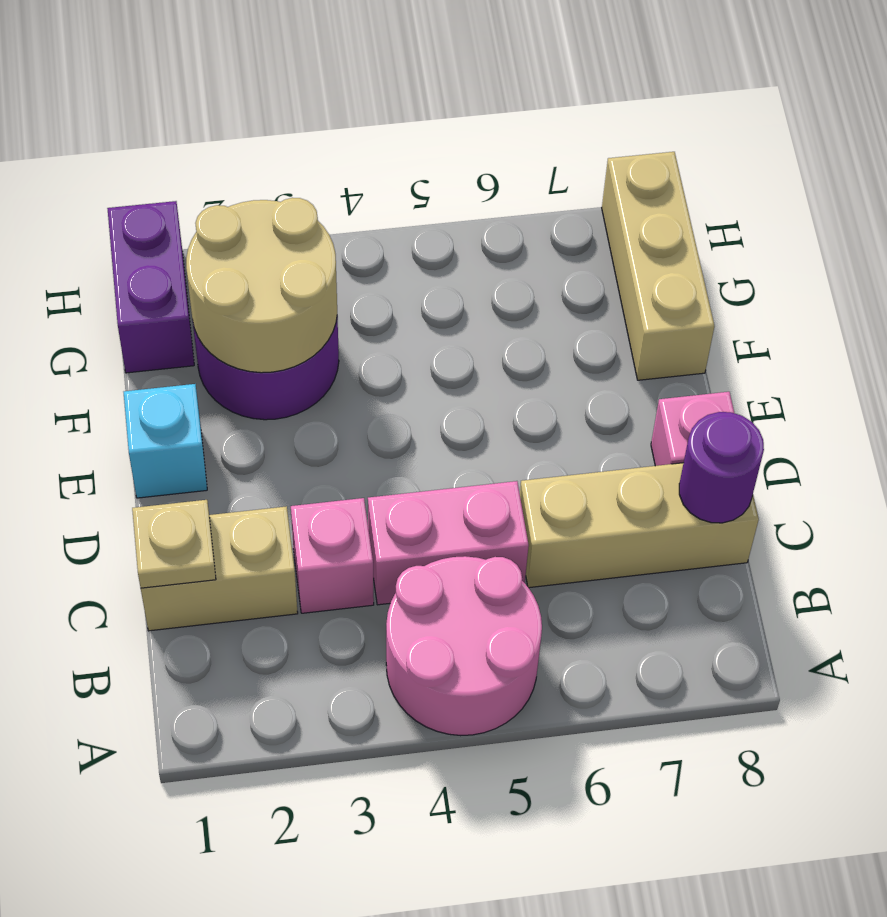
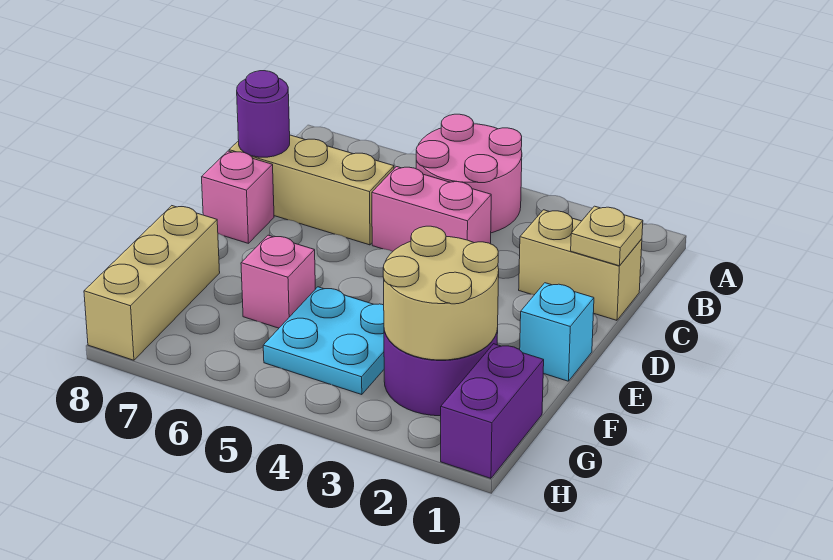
pink brick C3 level 1 -> pink brick F6 level 1
none -> cyan plate F4:G5 level 1

